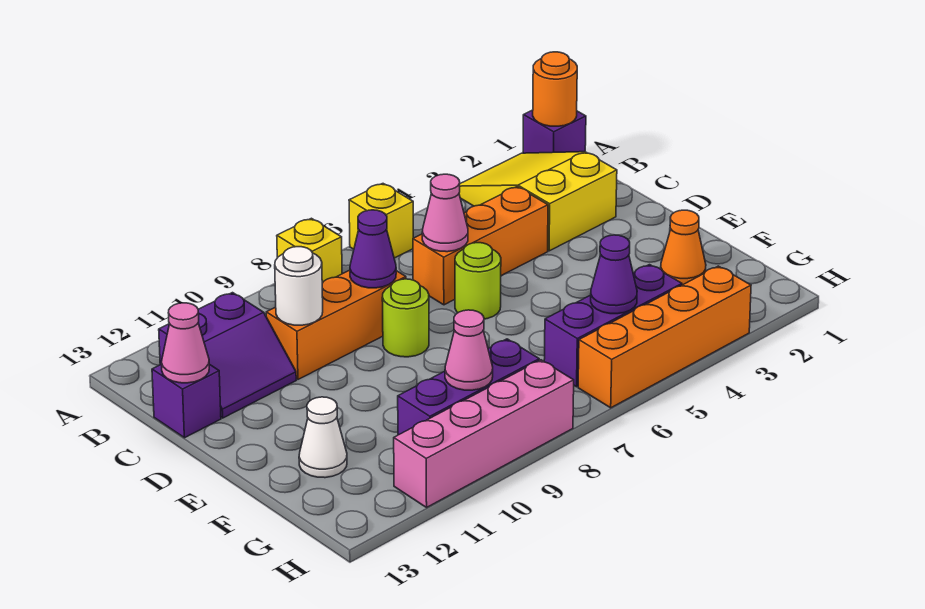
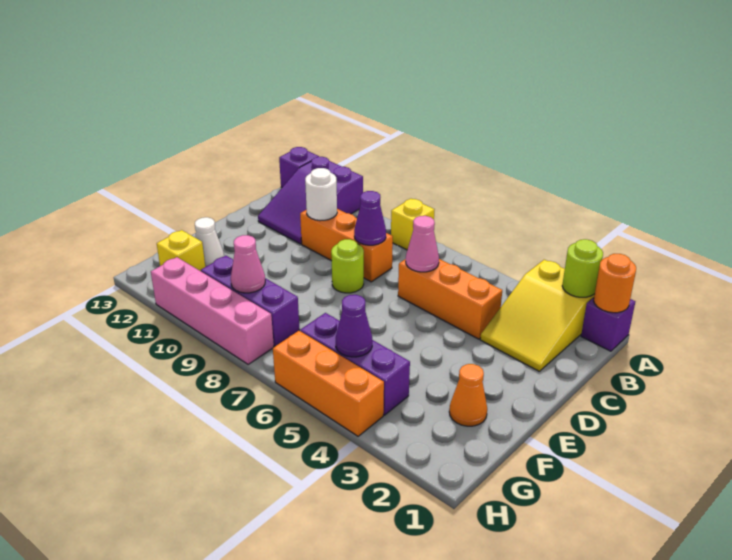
yellow slope A2:C3 level 1 top C -> yellow slope A2:C3 level 1 top A
yellow brick A6 level 1 -> yellow brick G12 level 1
purple slope B11:C12 level 1 top B -> purple slope A11:C12 level 1 top A
purple brick C13 level 1 -> purple brick A13 level 1
pink cone C13 level 2 -> none
lime round brick D6 level 1 -> lime round brick A2 level 2
orange brick H3:H6 level 1 -> orange brick H4:H6 level 1

